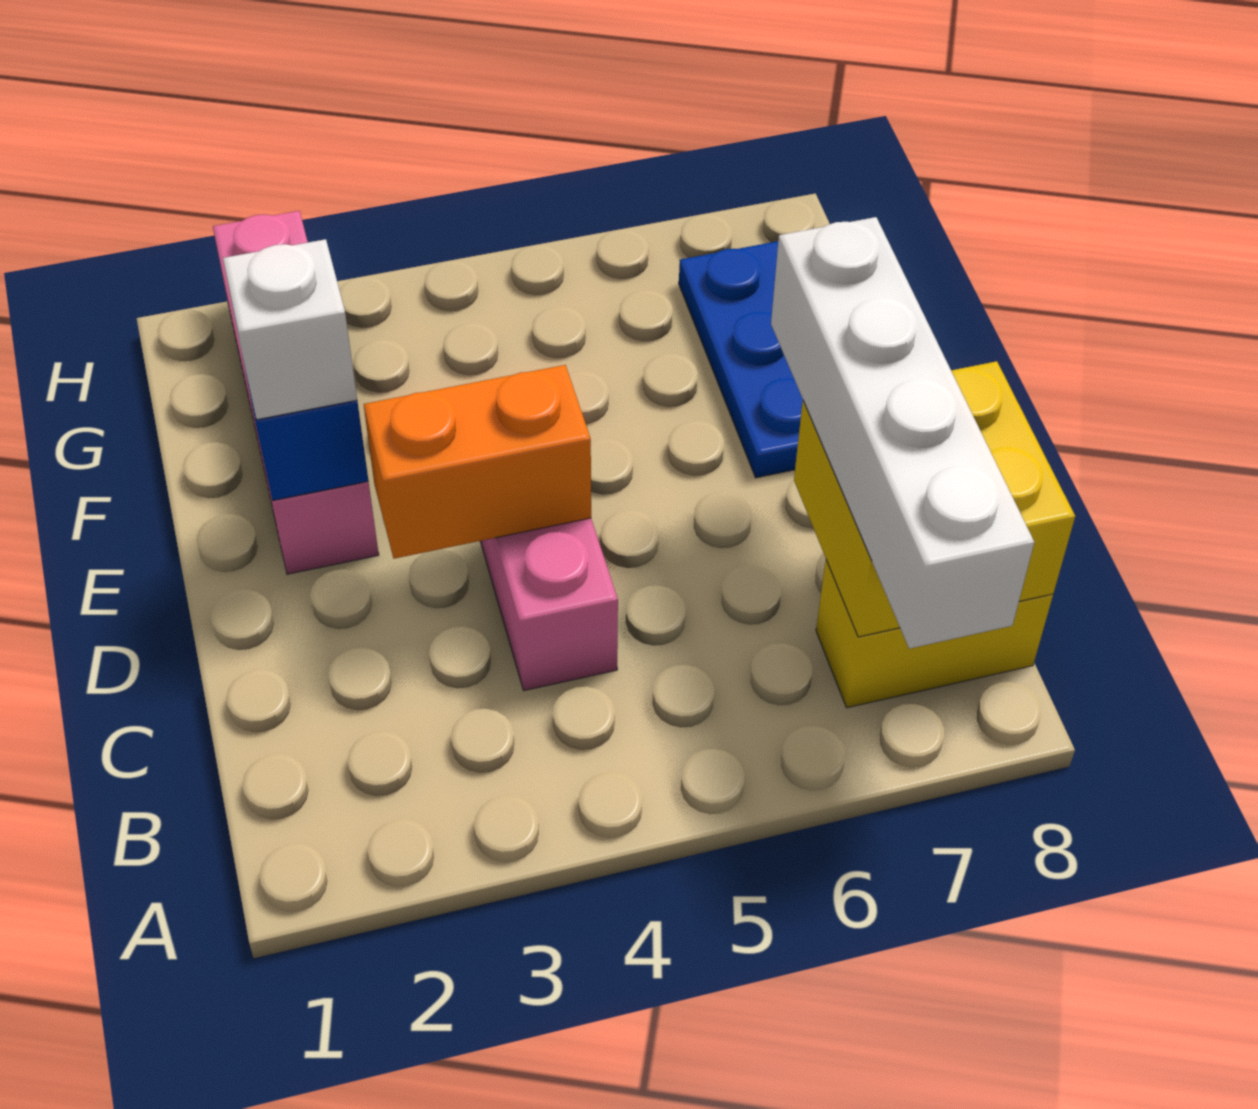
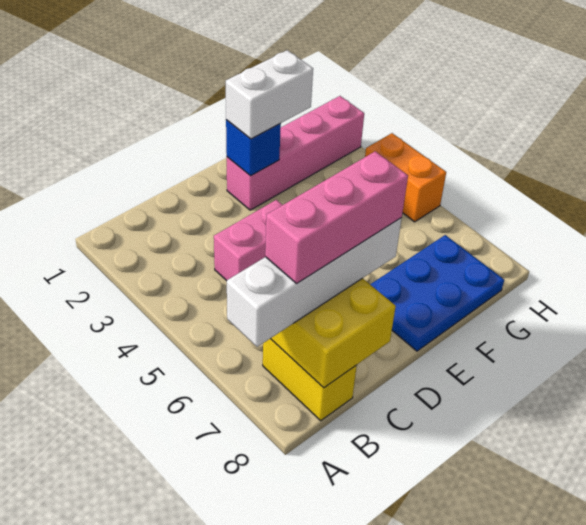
none -> pink brick B7:D7 level 4
orange brick D3:D4 level 2 -> orange brick H4:H5 level 1
white brick E2 level 3 -> white brick E2:F2 level 3

